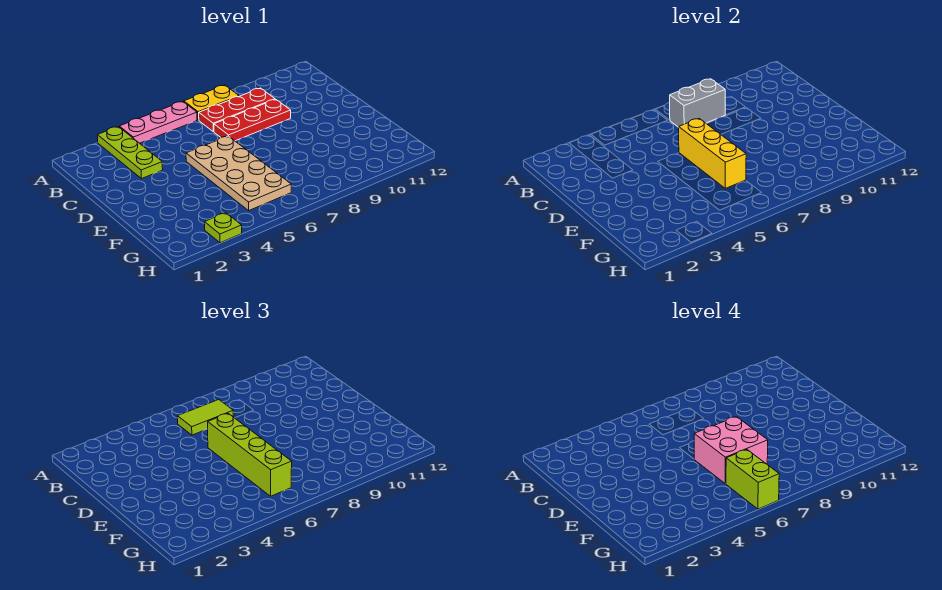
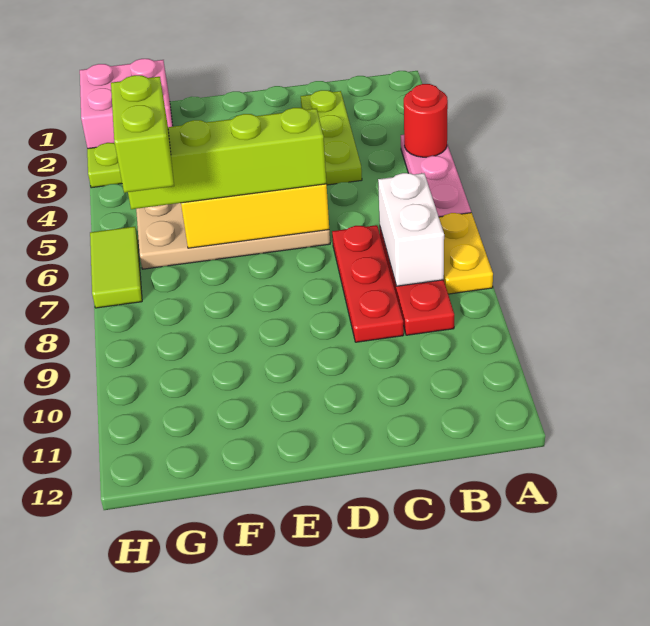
lime plate A3:C3 level 1 -> lime plate C2:C4 level 1
none -> red round brick A4 level 2
lime tile B6:B7 level 3 -> lime tile H6:H7 level 1
grey brick B7:B8 level 2 -> white brick B7:B8 level 2
pink brick E6:F7 level 4 -> pink brick G1:H2 level 1
lime brick G6:H6 level 4 -> lime brick G6:G7 level 4

